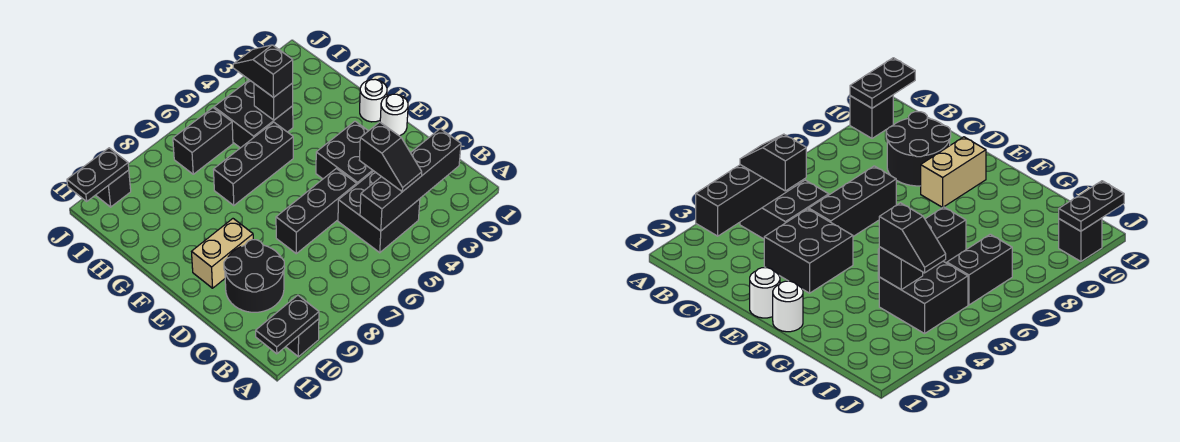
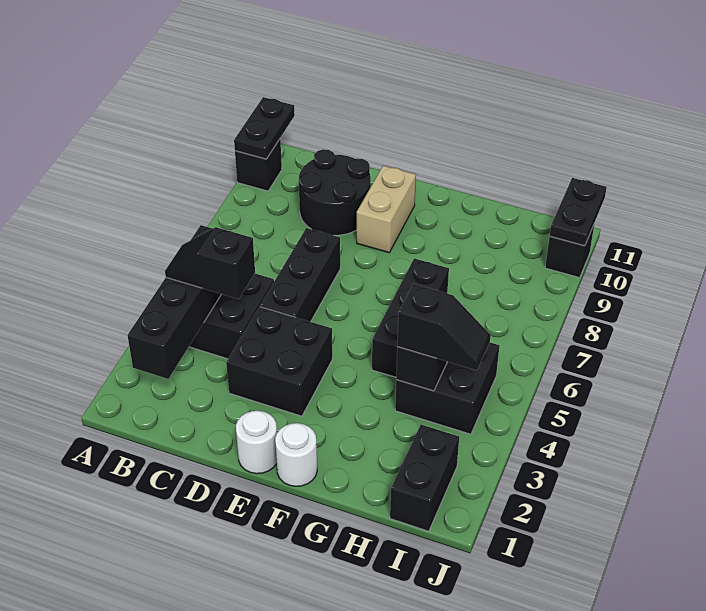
black brick I6:I7 level 1 -> black brick I1:I2 level 1

